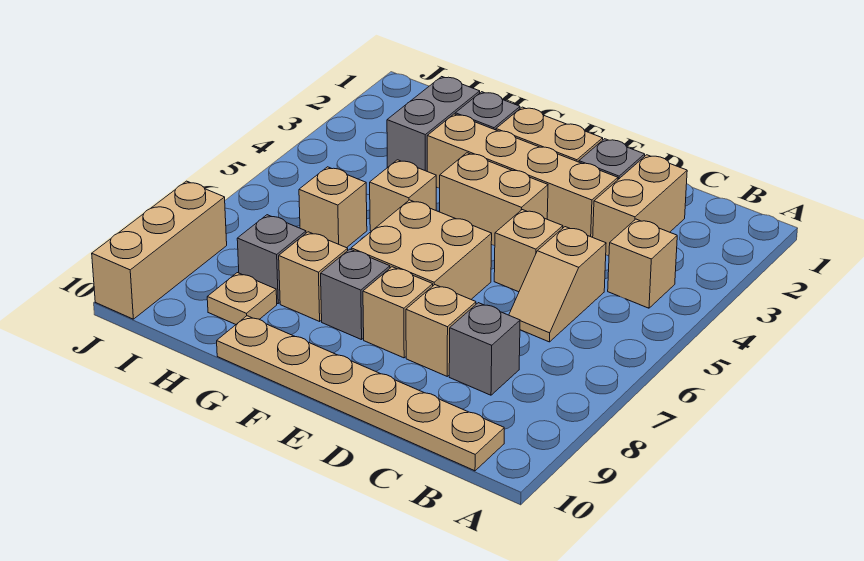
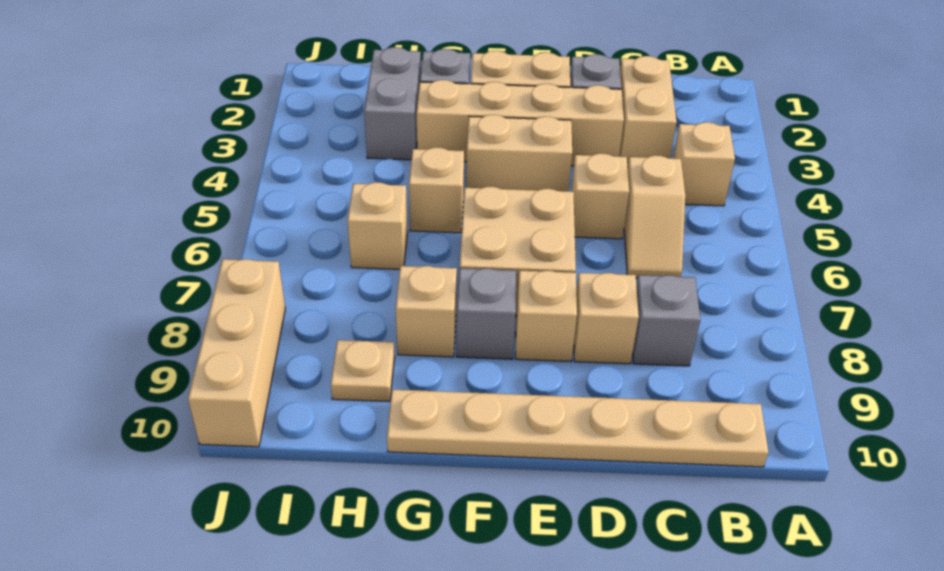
grey brick H8 level 1 -> none

